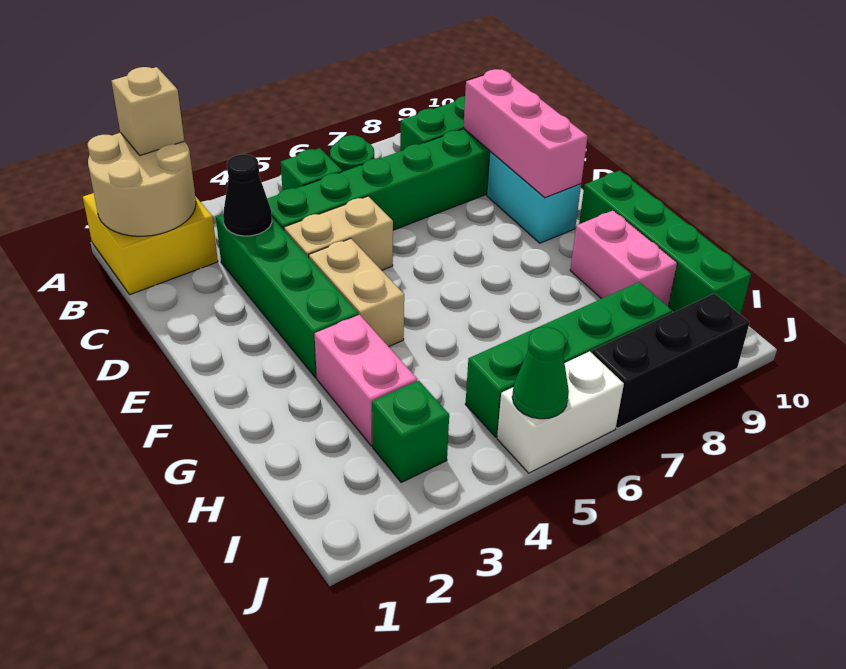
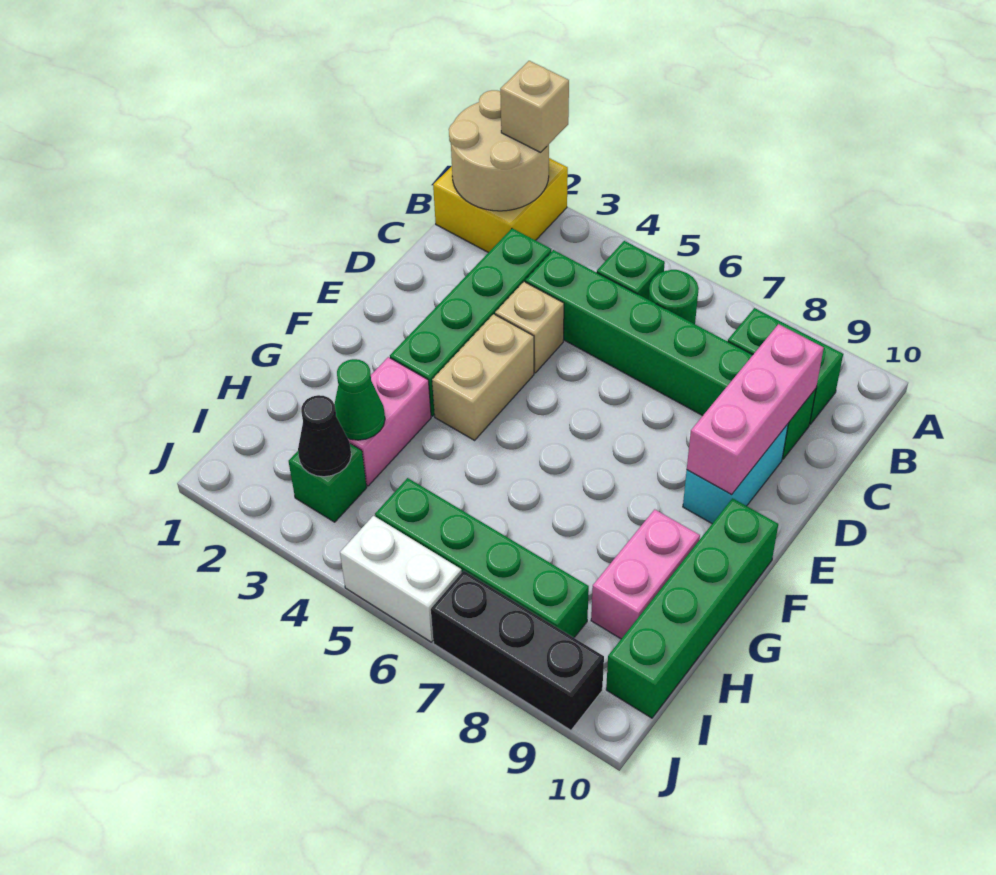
black cone C3 level 2 -> black cone I3 level 2
tan brick D4:D5 level 1 -> tan brick D4 level 1
green cone J5 level 2 -> green cone H3 level 2

